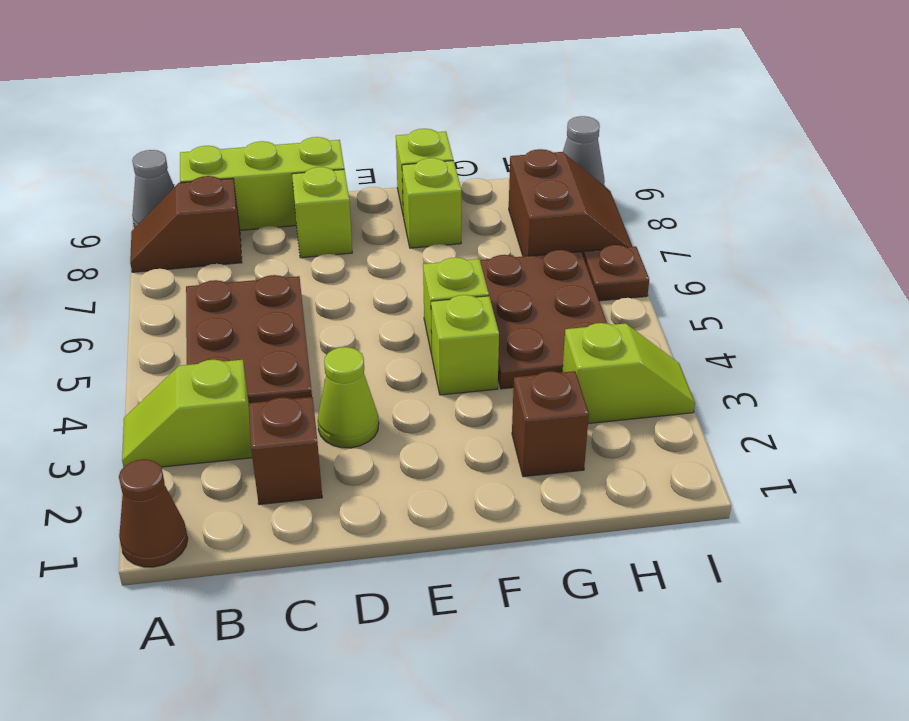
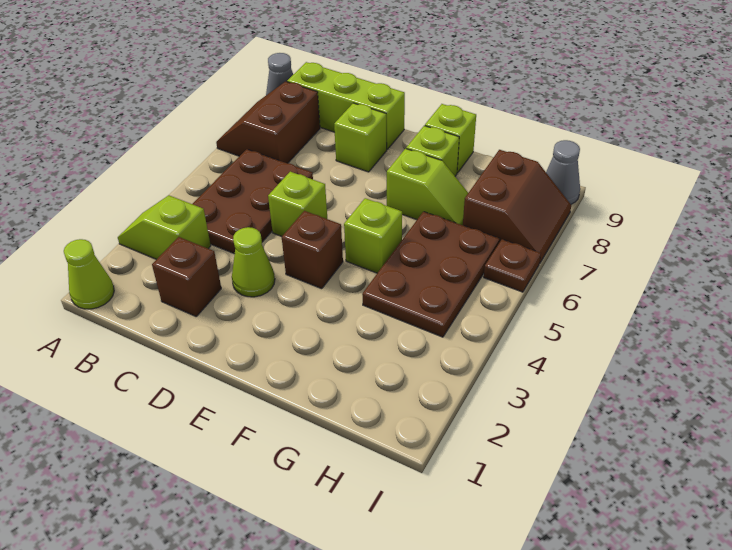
brown cone A1 level 1 -> lime cone A1 level 1
brown slope A8:B8 level 1 top B -> brown slope A7:B8 level 1 top B
lime brick F4 level 1 -> lime brick D5 level 1
brown brick G2 level 1 -> brown brick E4 level 1
lime slope H3:I3 level 1 top H -> lime slope F7:G7 level 1 top F

